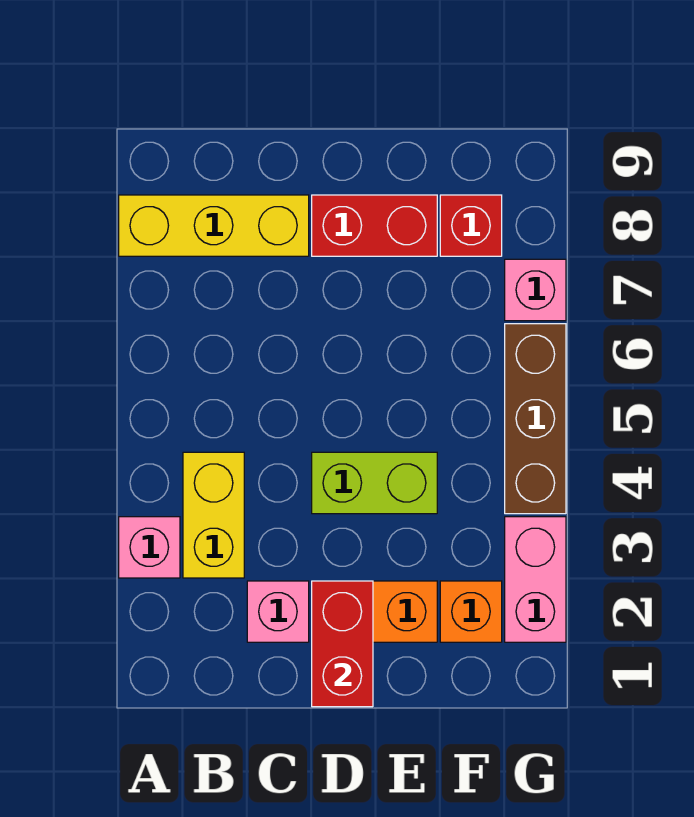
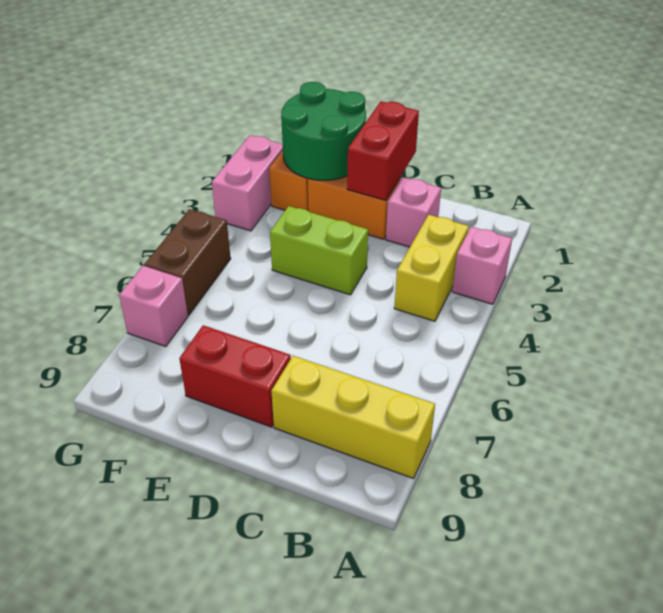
none -> green round brick E1:F2 level 2
red brick F8 level 1 -> none
brown brick G4:G6 level 1 -> brown brick G5:G6 level 1

